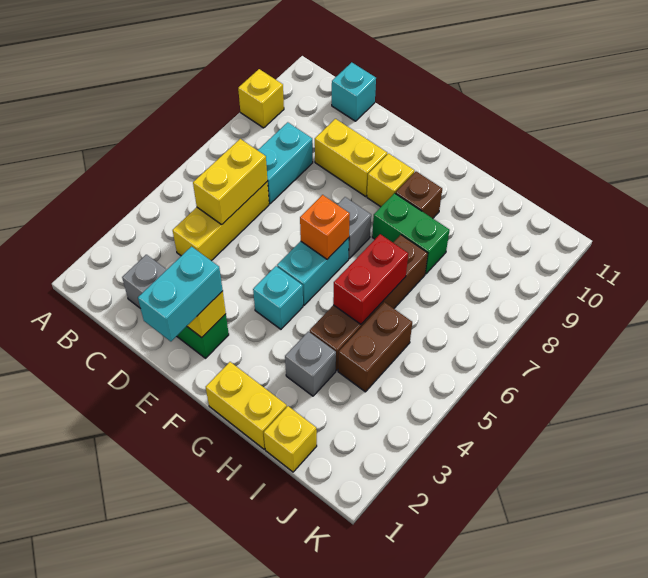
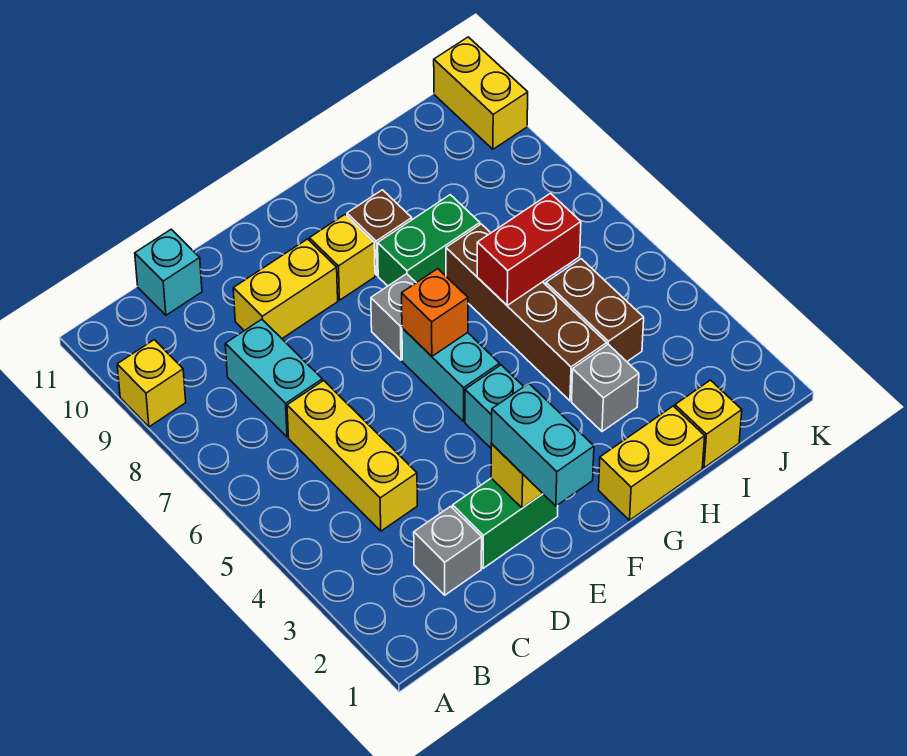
yellow brick C5:C6 level 2 -> yellow brick K10:K11 level 1
red brick H5:H6 level 2 -> red brick H6:I6 level 2

